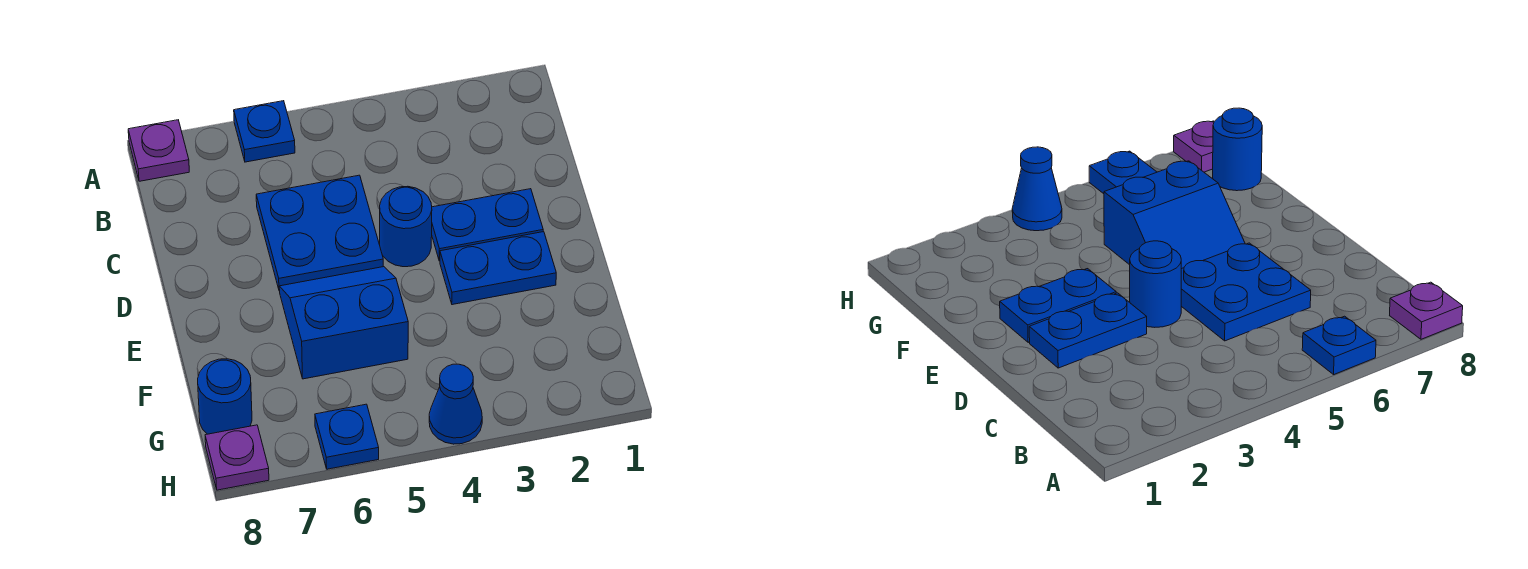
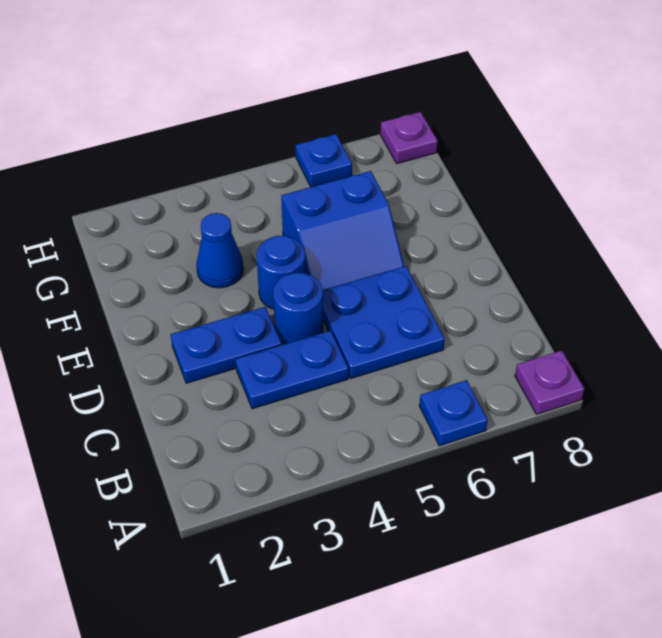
blue plate E2:E3 level 1 -> blue plate C3:C4 level 1
blue round brick G8 level 1 -> blue round brick E4 level 1
blue cone H4 level 1 -> blue cone F3 level 1

